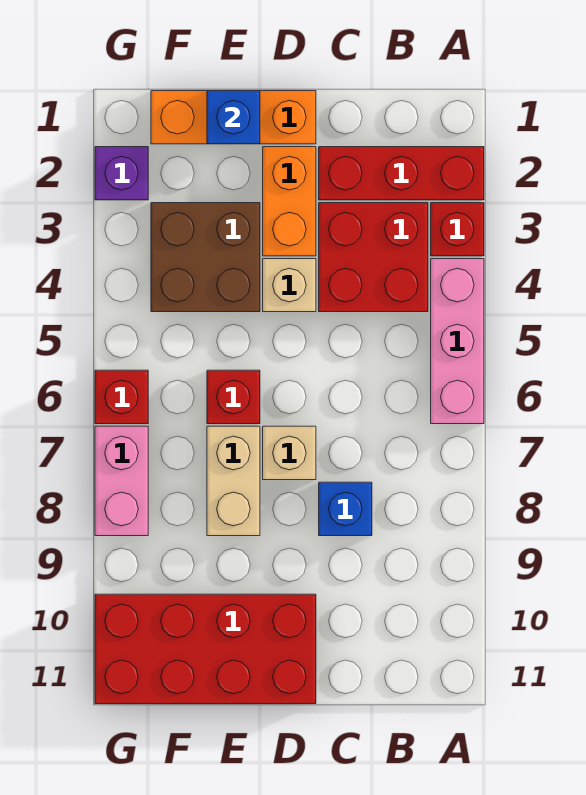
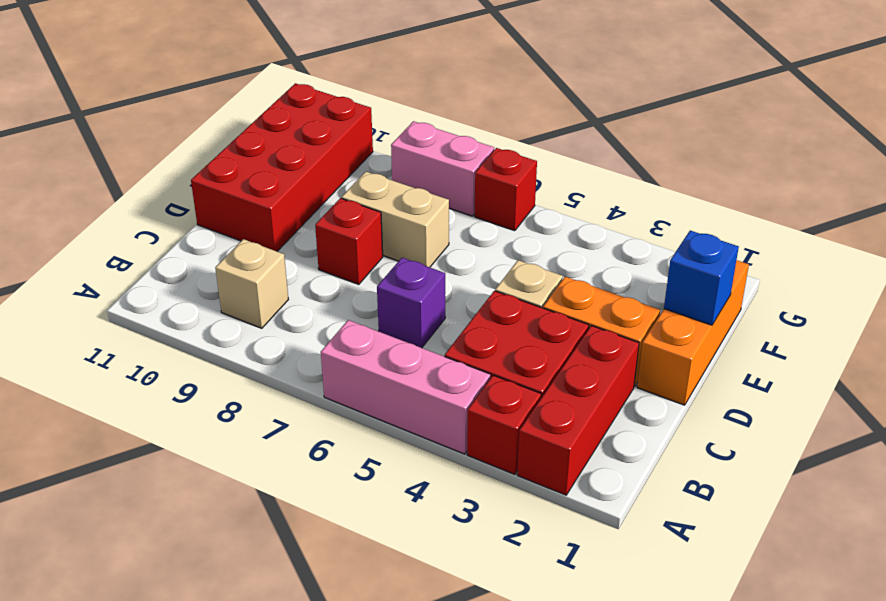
blue brick C8 level 1 -> none
tan brick D7 level 1 -> tan brick B9 level 1
brown brick E3:F4 level 1 -> none
red brick E6 level 1 -> red brick D8 level 1
purple brick G2 level 1 -> purple brick C6 level 1

